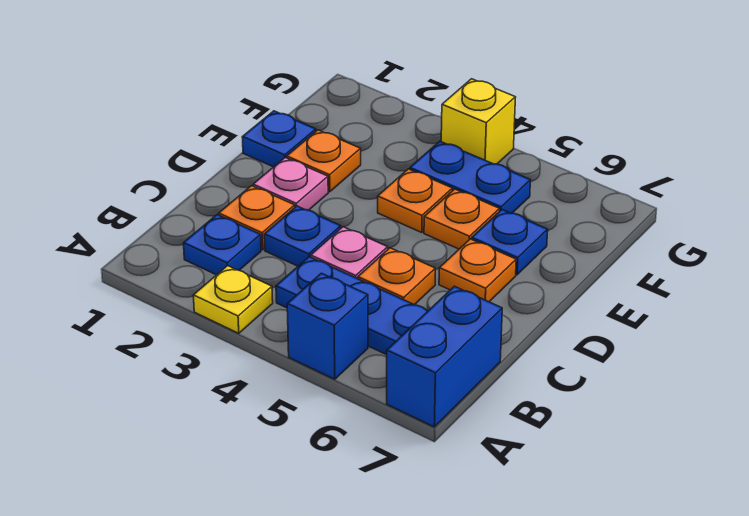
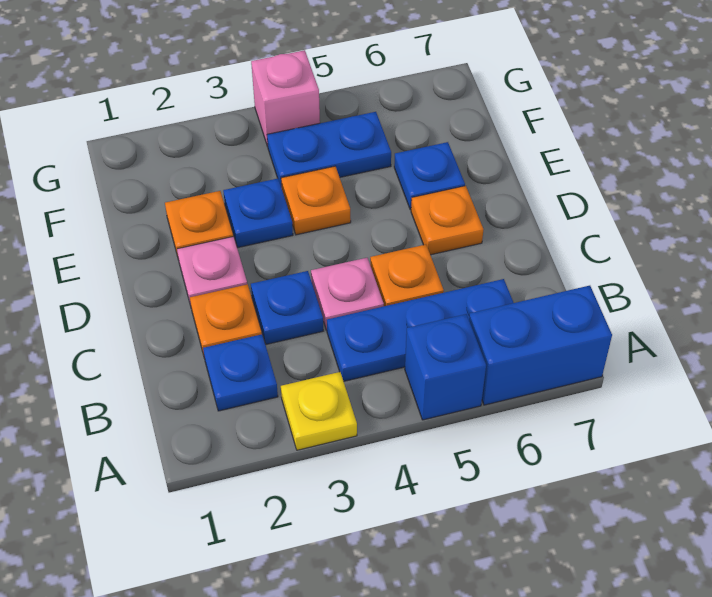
blue brick A7:B7 level 1 -> blue brick A6:A7 level 1
blue plate E1 level 1 -> blue plate E3 level 1
orange plate E5 level 1 -> none
yellow brick G4 level 1 -> pink brick G4 level 1

